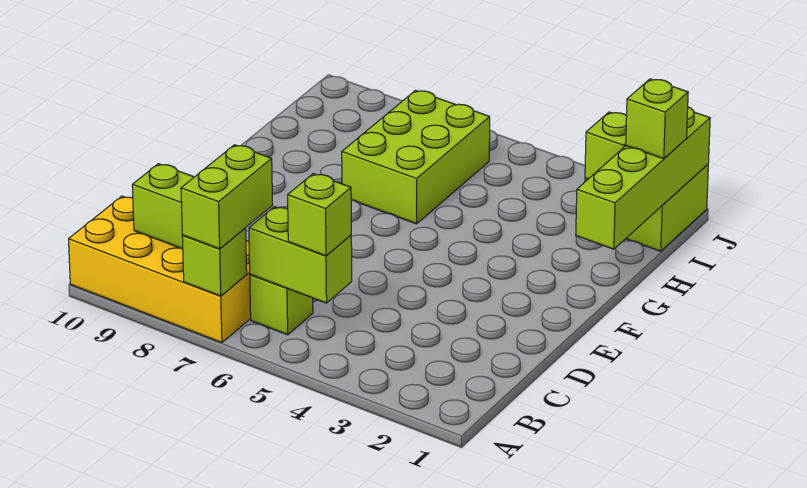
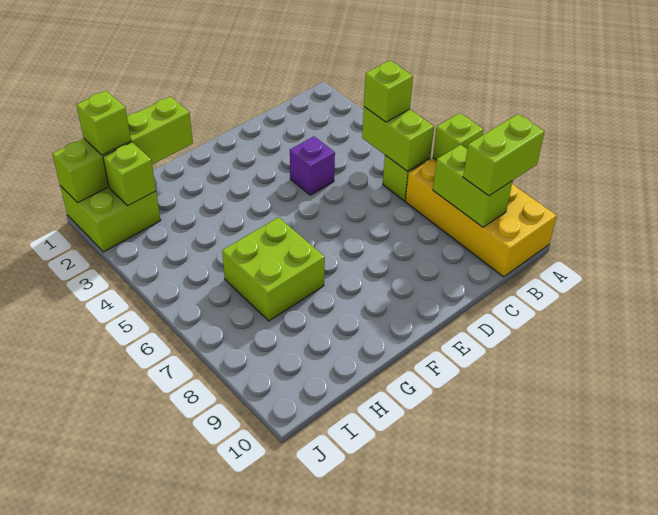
lime brick A7:B7 level 3 -> lime brick A9:B9 level 3
none -> purple brick D4 level 1
lime brick G6:I7 level 1 -> lime brick G6:H7 level 1

